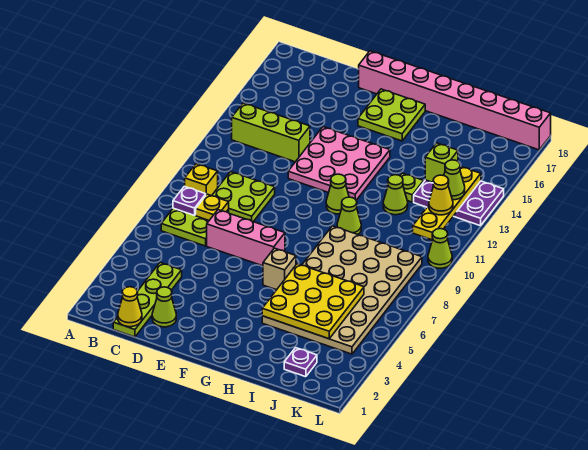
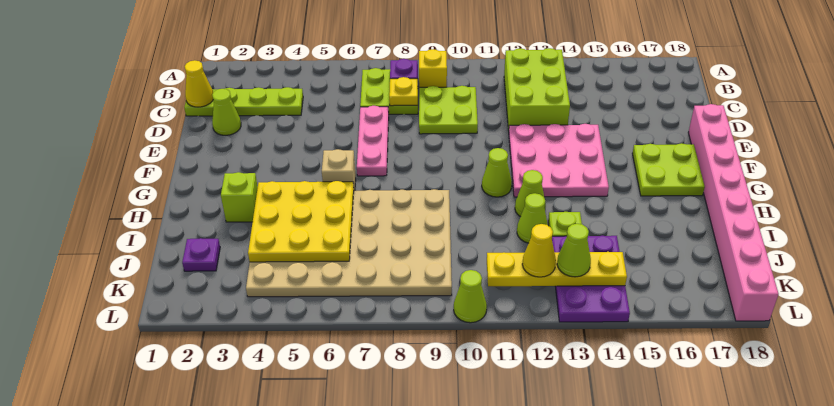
lime brick B13:D13 level 1 -> lime brick B12:D13 level 1
pink brick D7:F7 level 1 -> pink plate D7:F7 level 1
lime cone H10 level 1 -> lime cone H12 level 1
lime brick J14 level 2 -> lime brick H3 level 1

